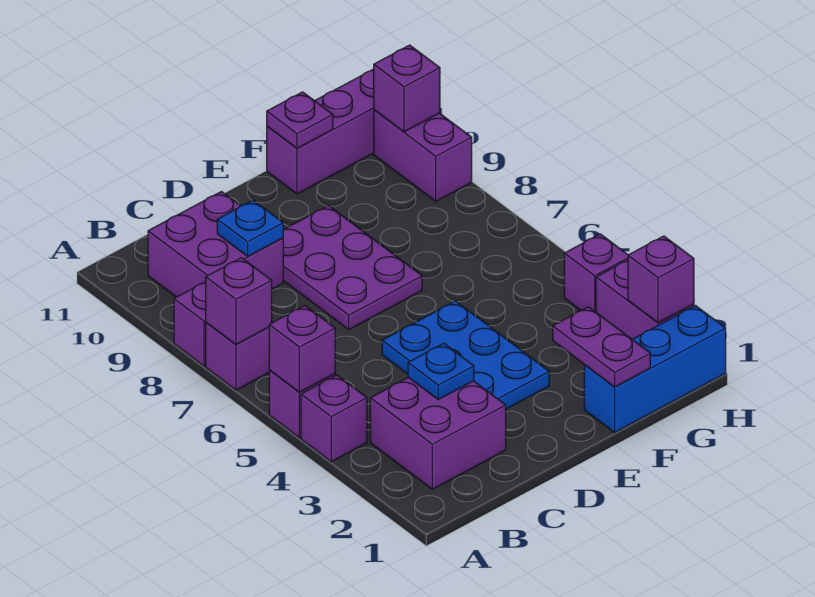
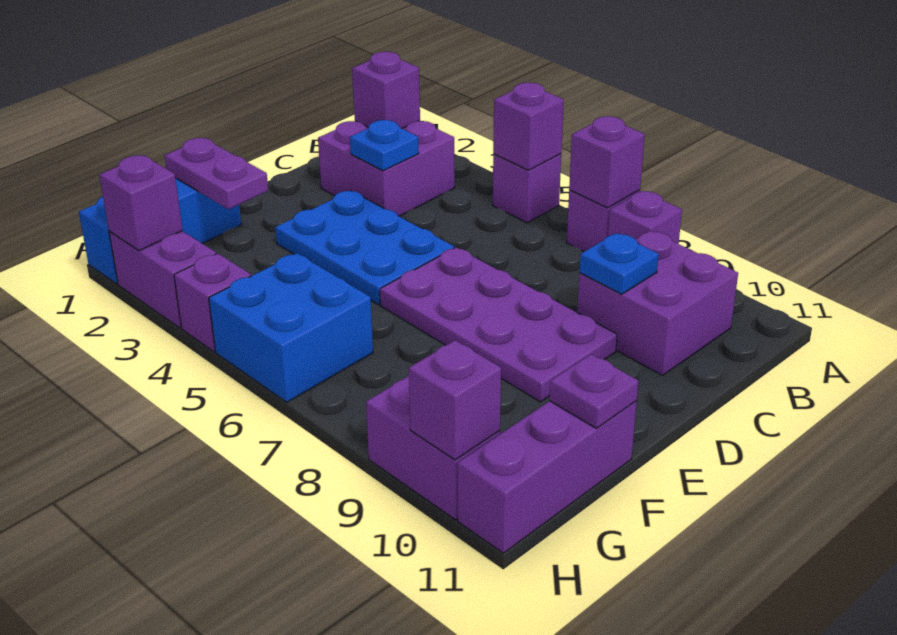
purple brick A4 level 1 -> purple brick B2 level 2
purple plate D7:E9 level 1 -> purple plate D6:E9 level 1
none -> blue brick G5:H6 level 1

